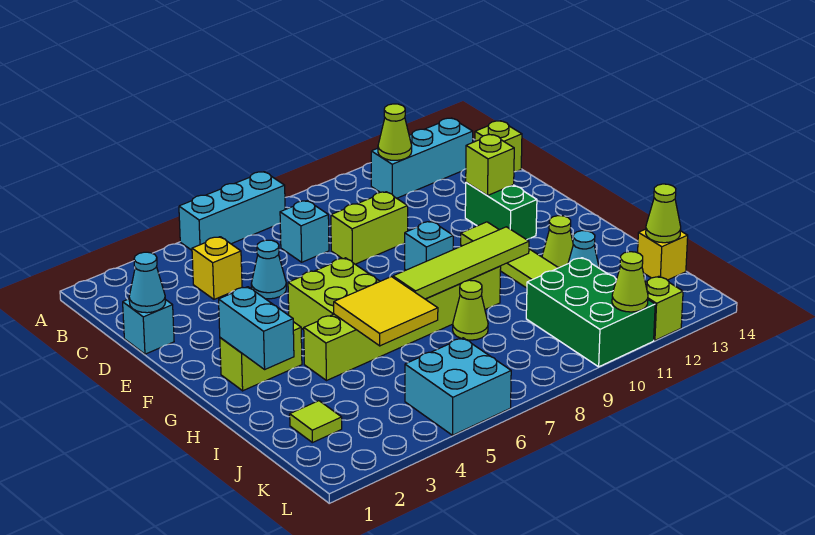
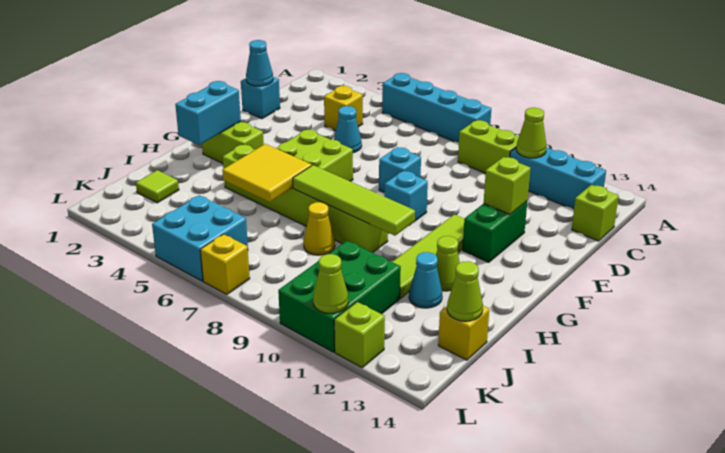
cyan brick A5:A7 level 1 -> cyan brick A5:A8 level 1
cyan brick C7 level 1 -> cyan brick E8 level 1
lime brick D8:D9 level 1 -> lime brick B9:B10 level 1
lime cone I8 level 1 -> yellow cone I8 level 1
none -> yellow brick L7 level 1

